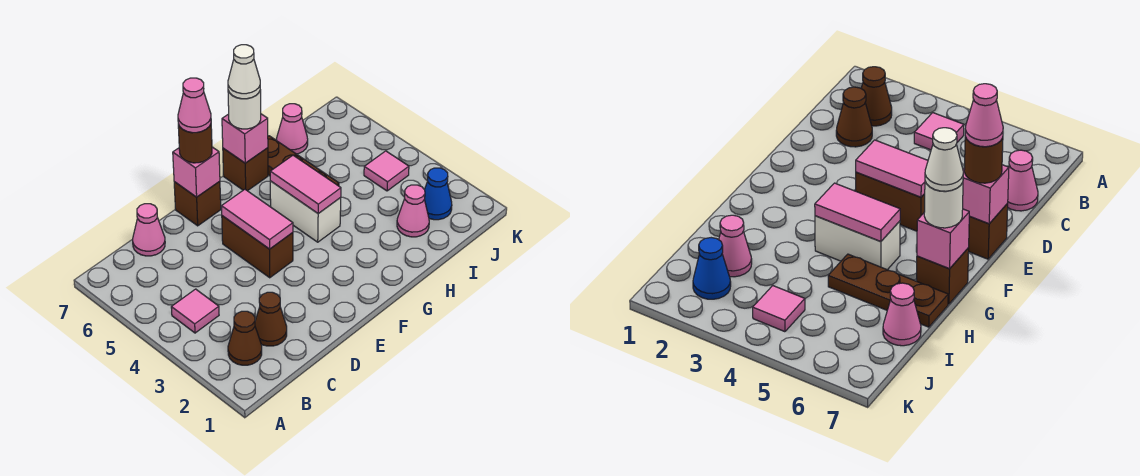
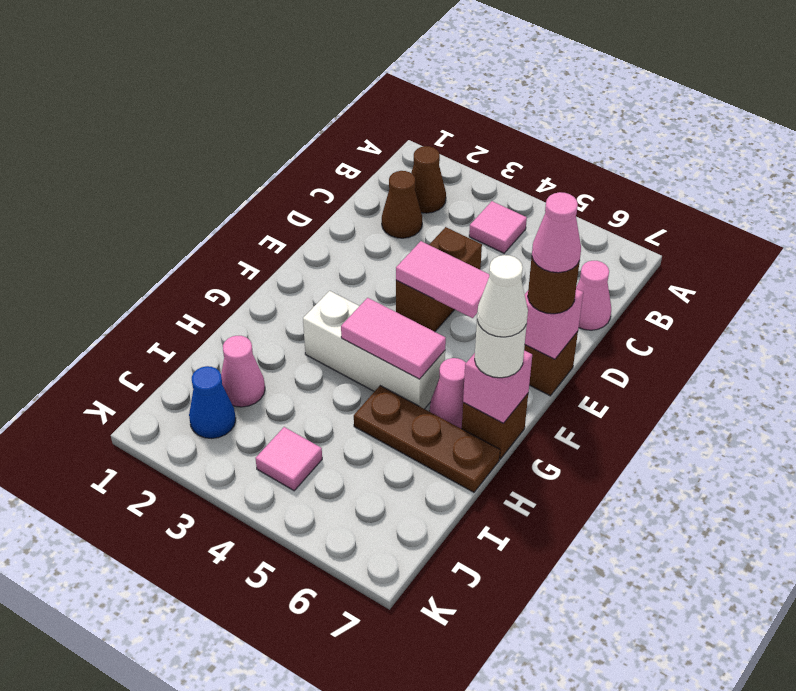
brown brick E4:E5 level 1 -> brown brick D4:E4 level 1
white brick G4:G5 level 1 -> white brick G3:G5 level 1
pink cone I7 level 1 -> pink cone G6 level 1

